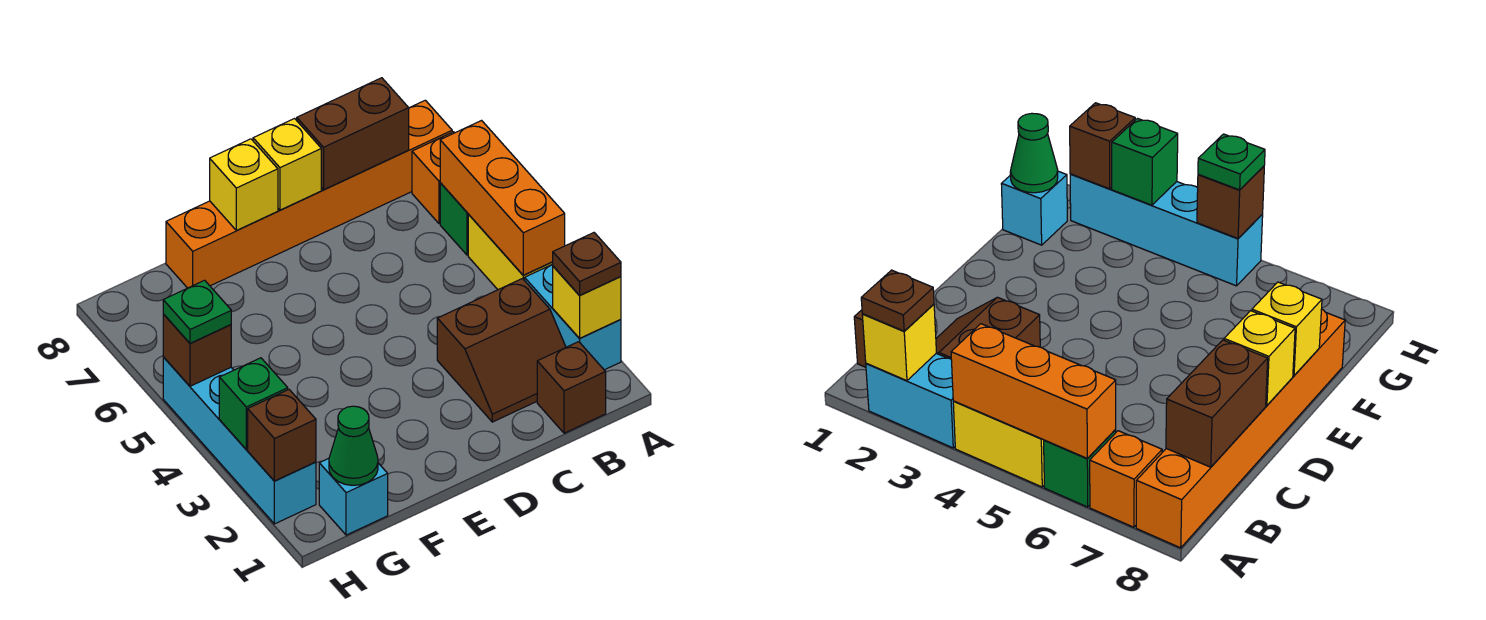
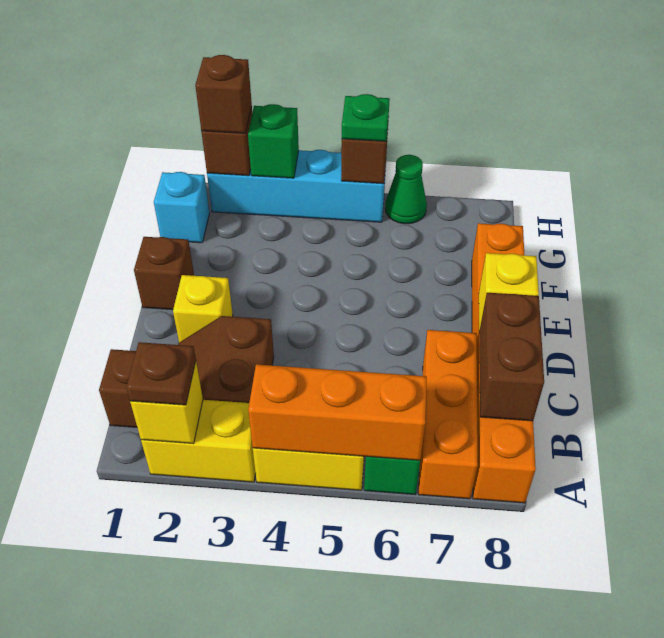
cyan brick A2:A3 level 1 -> yellow brick A2:A3 level 1
orange brick A7 level 1 -> orange brick A7:C7 level 1
none -> brown brick E1 level 1
yellow brick E8 level 2 -> yellow brick D2 level 1
green cone G1 level 2 -> green cone H6 level 1
none -> brown brick H2 level 3

